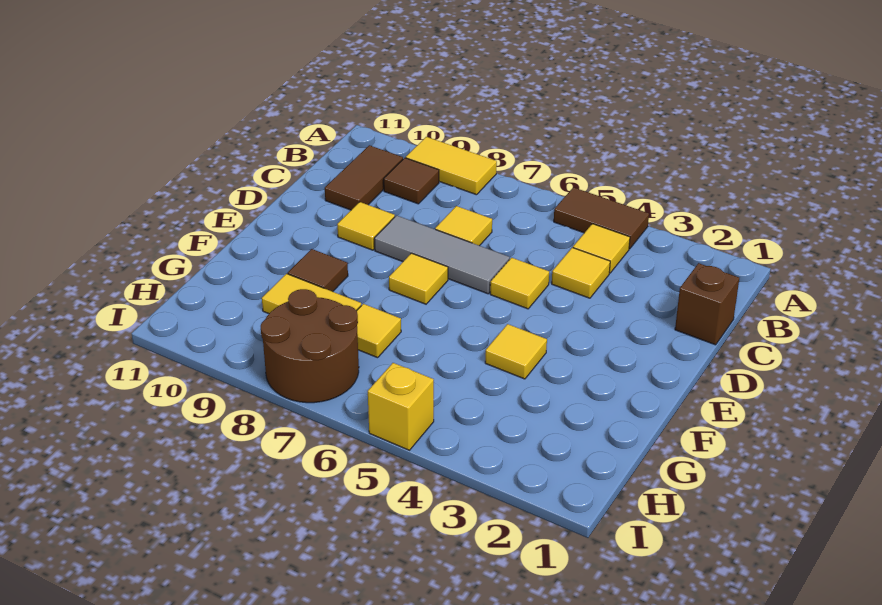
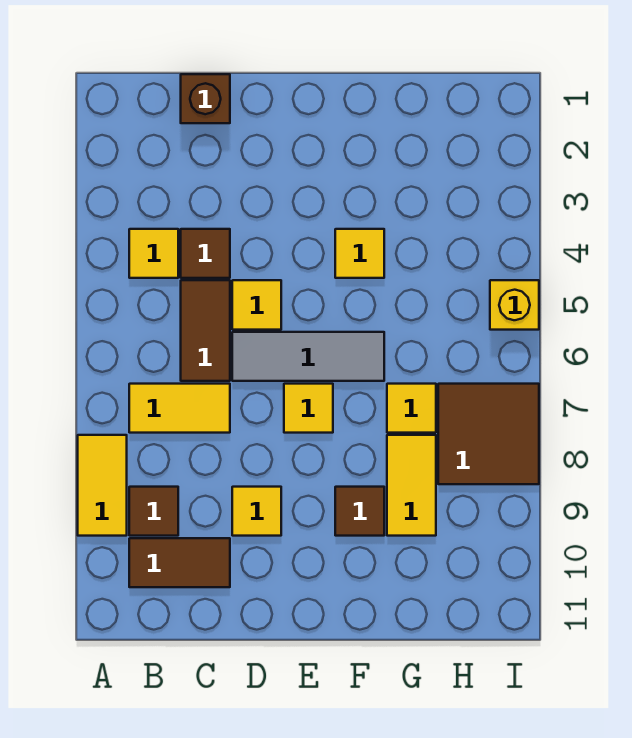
brown tile A4:A5 level 1 -> brown tile C5:C6 level 1
yellow tile C4 level 1 -> brown tile C4 level 1
yellow tile C7 level 1 -> yellow tile B7:C7 level 1
grey tile D6:D8 level 1 -> grey tile D6:F6 level 1
brown round brick H7:I8 level 1 -> brown tile H7:I8 level 1

